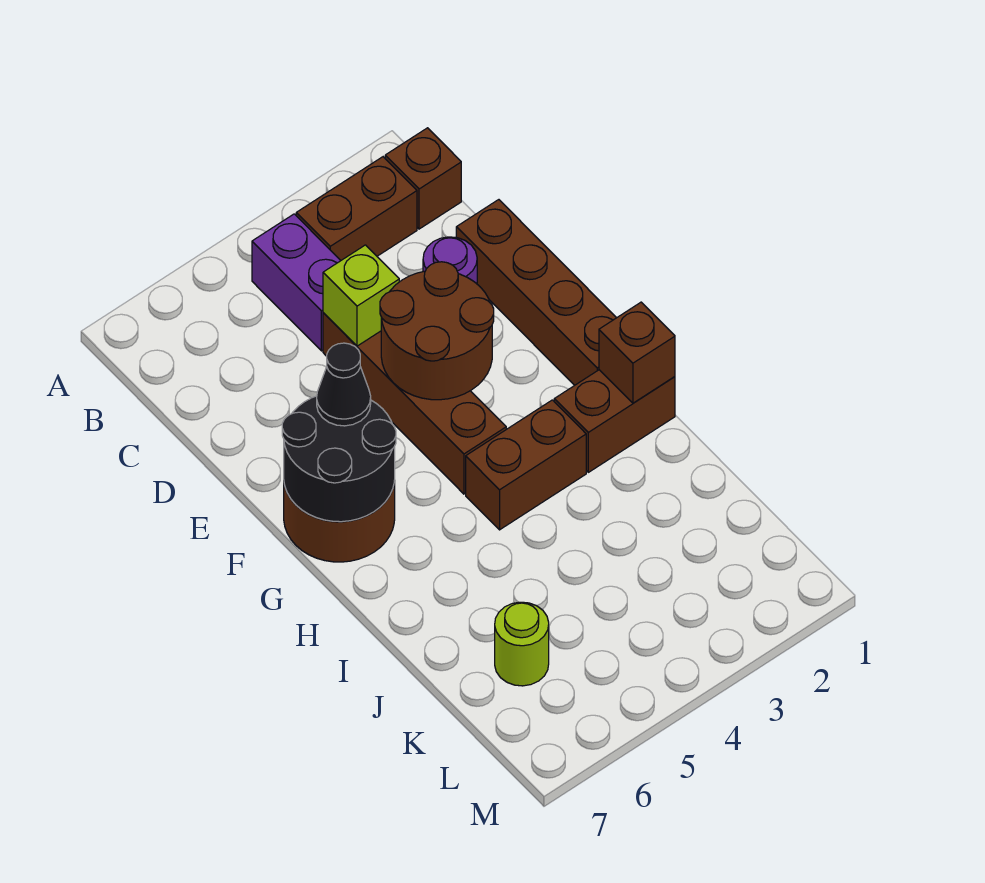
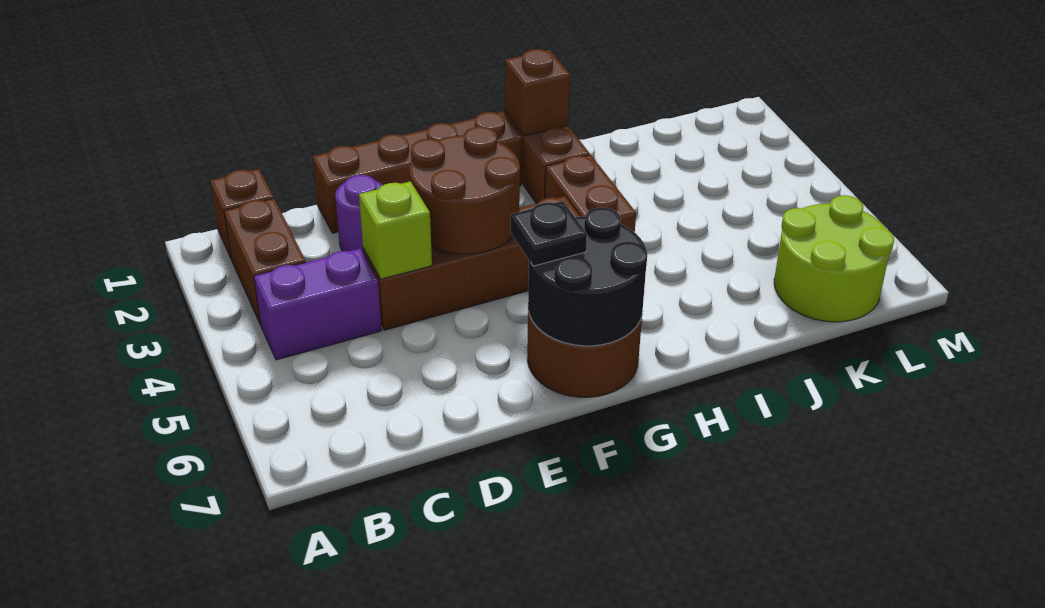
black cone F6 level 3 -> black plate F6 level 3
lime round brick K6 level 1 -> lime round brick K6:L7 level 1

